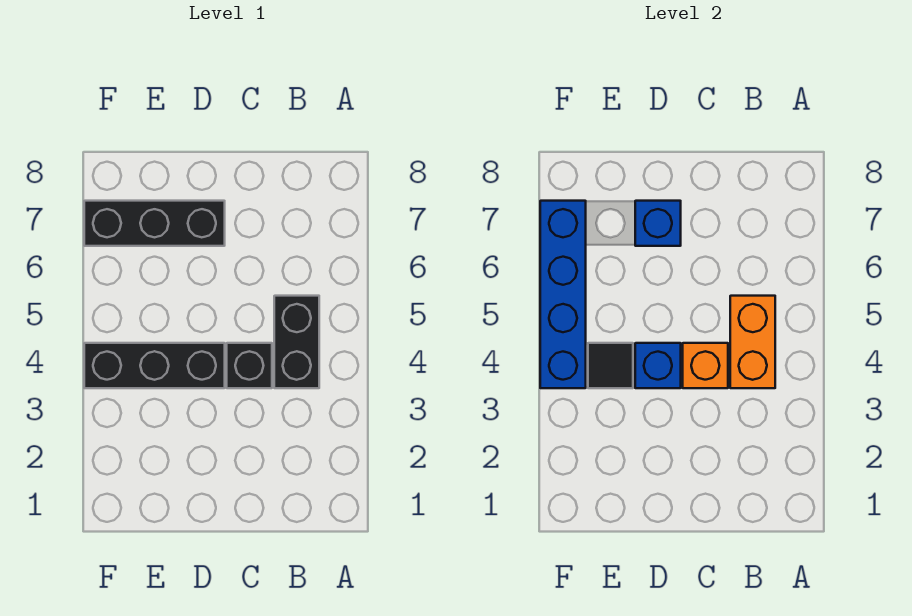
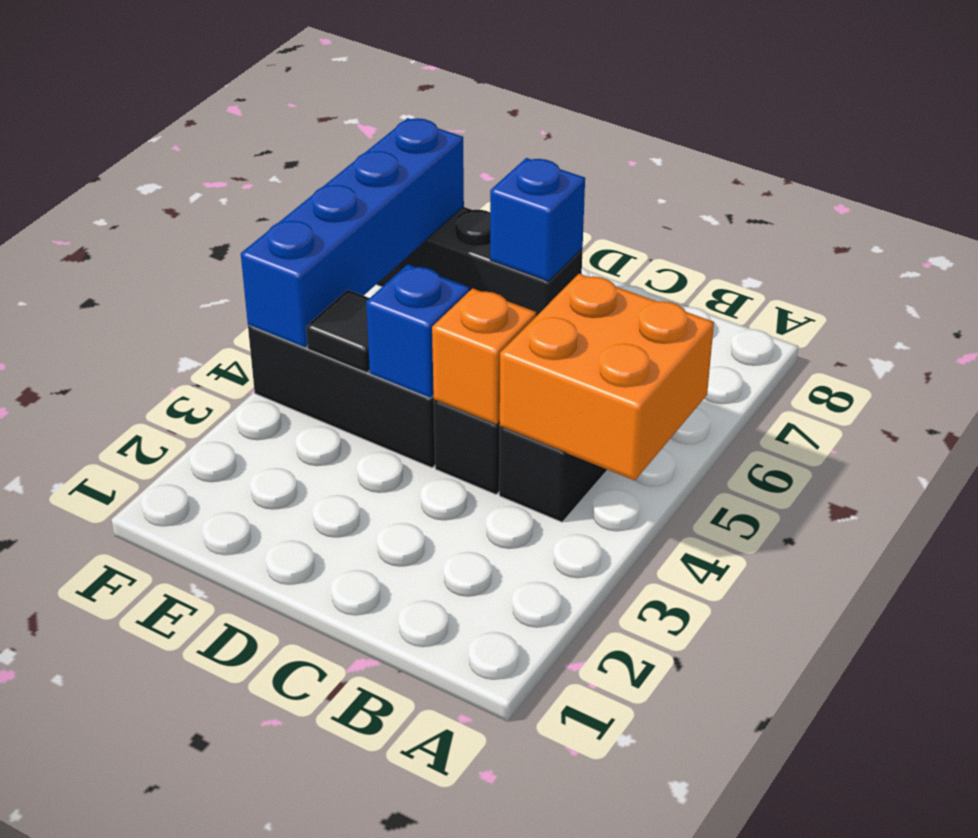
orange brick B4:B5 level 2 -> orange brick A4:B5 level 2

